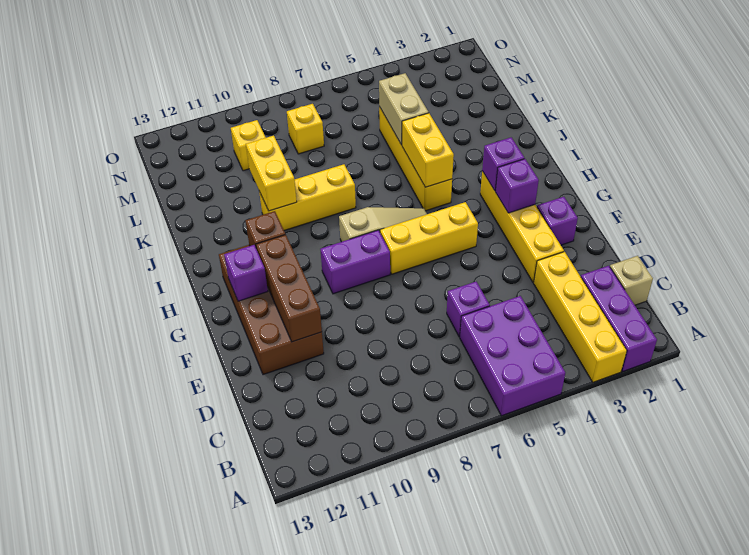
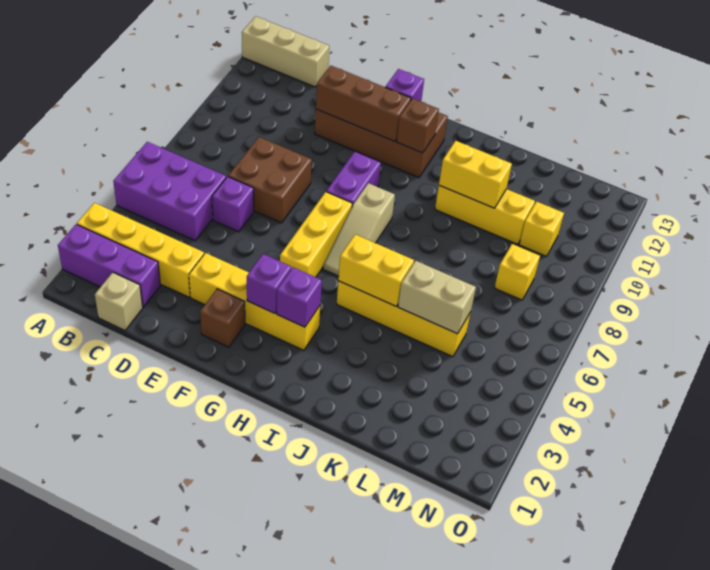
none -> tan brick A13:C13 level 1
none -> brown brick D7:E8 level 1
purple brick F2 level 1 -> brown brick F2 level 1
yellow brick J8:J10 level 1 -> yellow brick J10:L10 level 1

